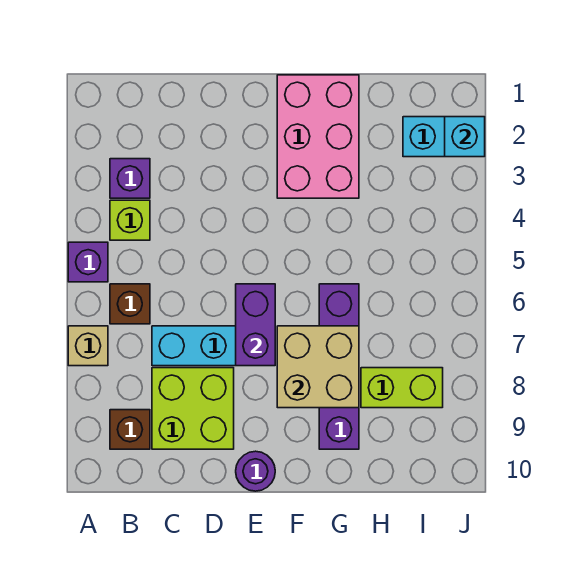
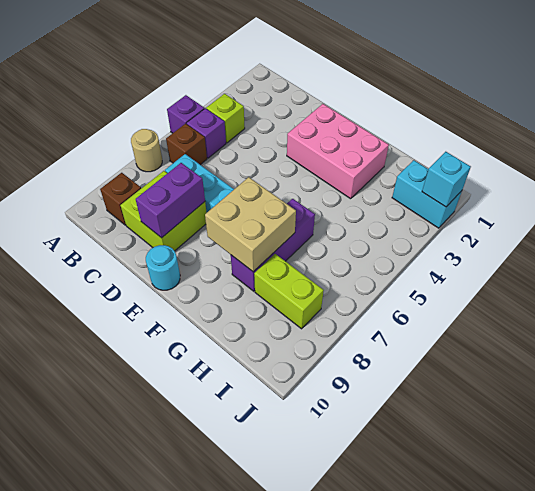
tan brick A7 level 1 -> tan round brick A7 level 1
purple brick B3 level 1 -> purple brick B5 level 1
purple brick E6:E7 level 2 -> purple brick D8:D9 level 2
purple round brick E10 level 1 -> cyan round brick E10 level 1
pink brick F1:G3 level 1 -> pink brick E2:G3 level 1
purple brick G6:G9 level 1 -> purple brick G6:G8 level 1

